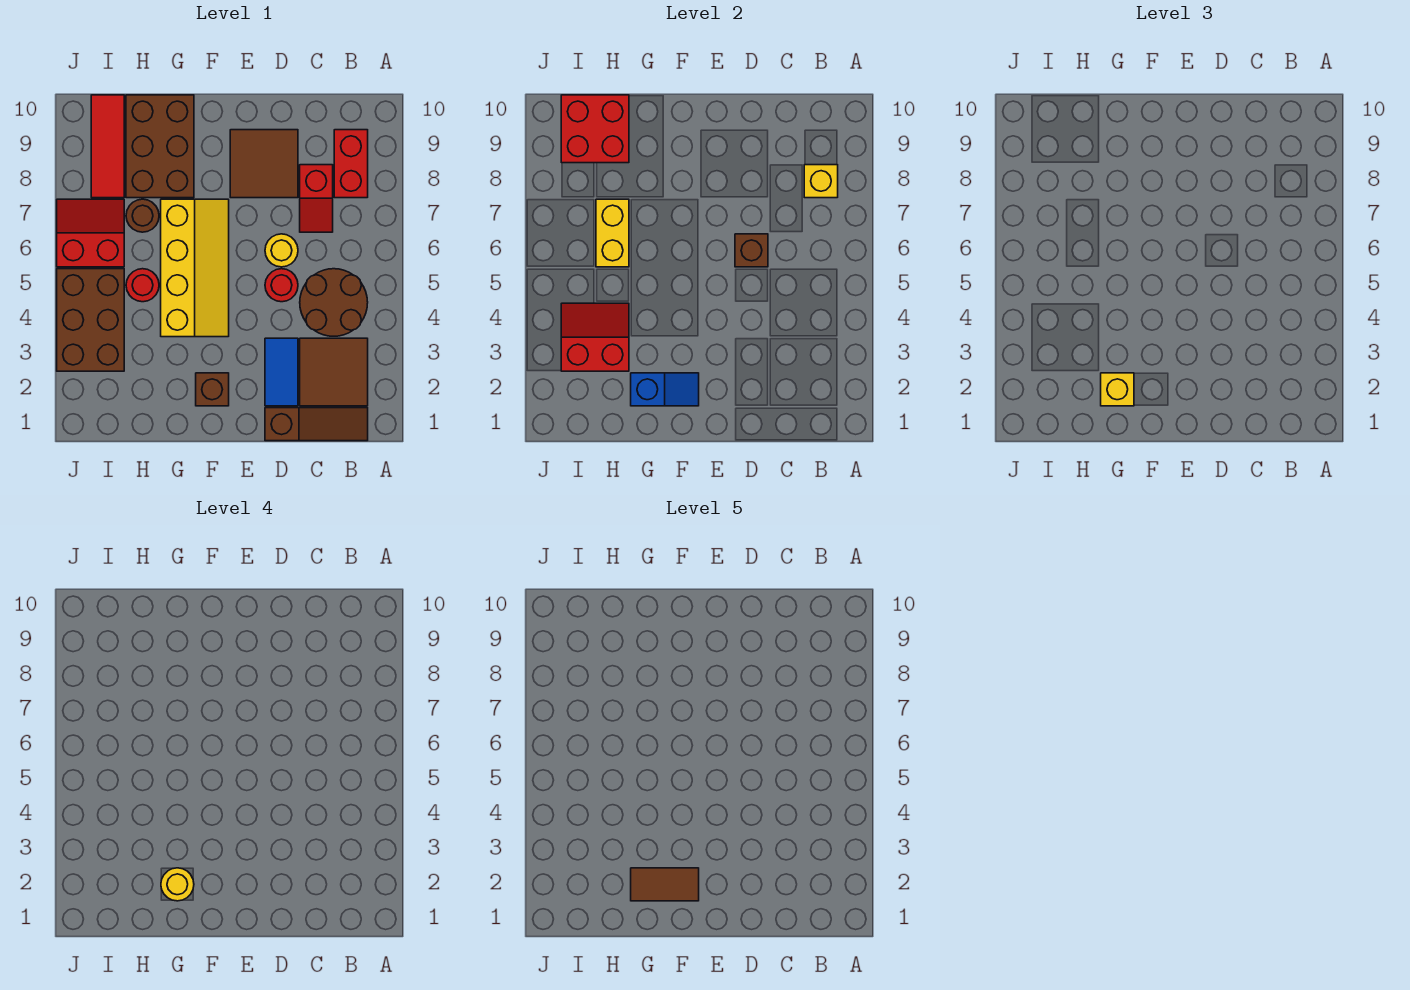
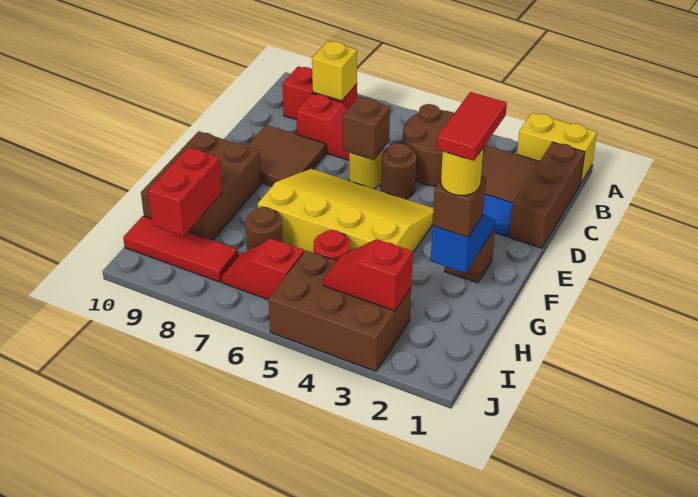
brown slope B1:D1 level 1 top D -> brown brick B1:D1 level 1
red round brick D5 level 1 -> brown round brick D5 level 1
brown tile F2:G2 level 5 -> red tile F2:G2 level 5
yellow slope F4:G7 level 1 top G -> yellow slope E4:G7 level 1 top G
yellow brick G2 level 3 -> brown brick G2 level 3
brown brick G8:H10 level 1 -> brown brick F9:H10 level 1
red slope H3:I4 level 2 top 3 -> red slope I3:I4 level 2 top 3
yellow brick H6:H7 level 2 -> yellow brick A1:A2 level 1
red brick H9:I10 level 2 -> red brick H9:I9 level 2
red slope I6:J7 level 1 top 6 -> red slope I6:I7 level 1 top 6

